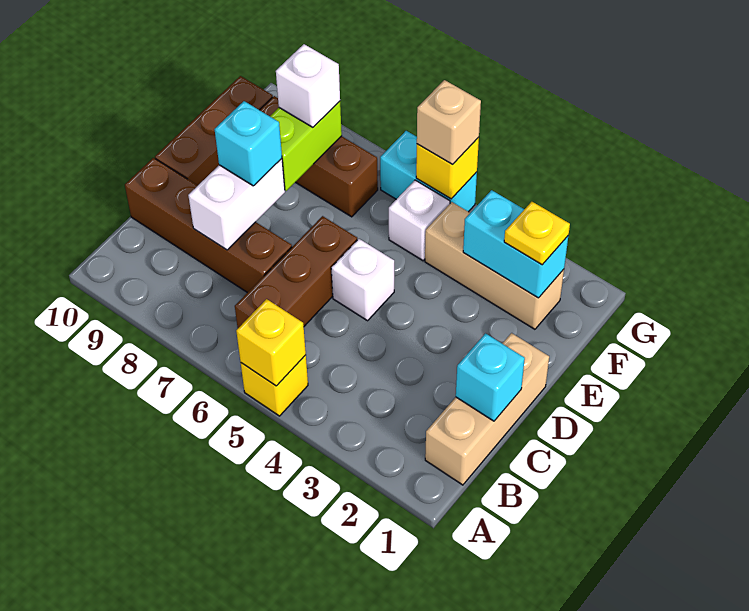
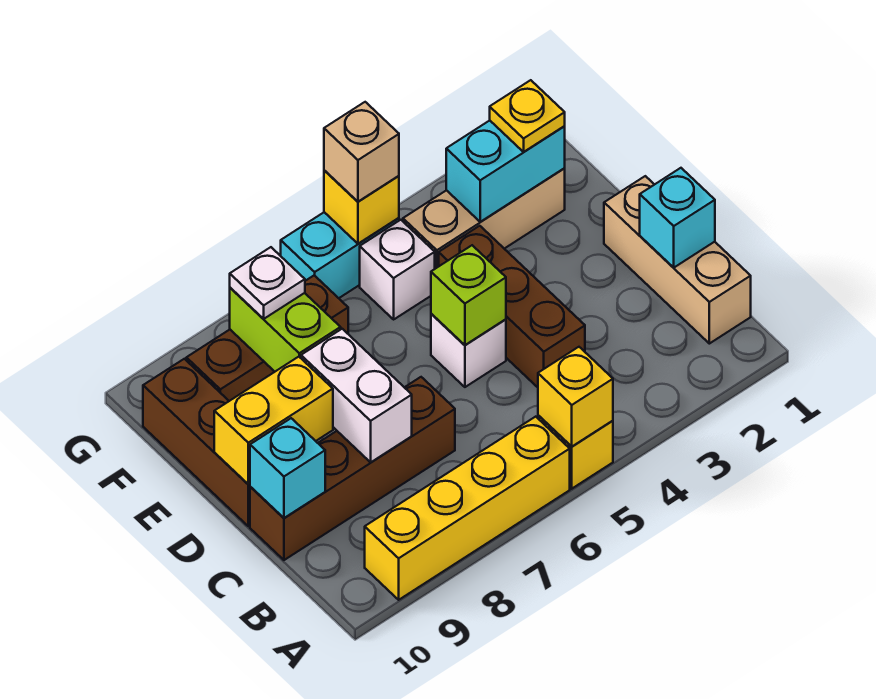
none -> yellow brick A6:A9 level 1
brown brick B6:D6 level 1 -> brown brick C4:E4 level 1
none -> lime brick D5 level 2
cyan brick D8 level 3 -> cyan brick C10 level 2
none -> yellow brick D9:D10 level 2
white brick F8 level 3 -> white plate F8 level 3

